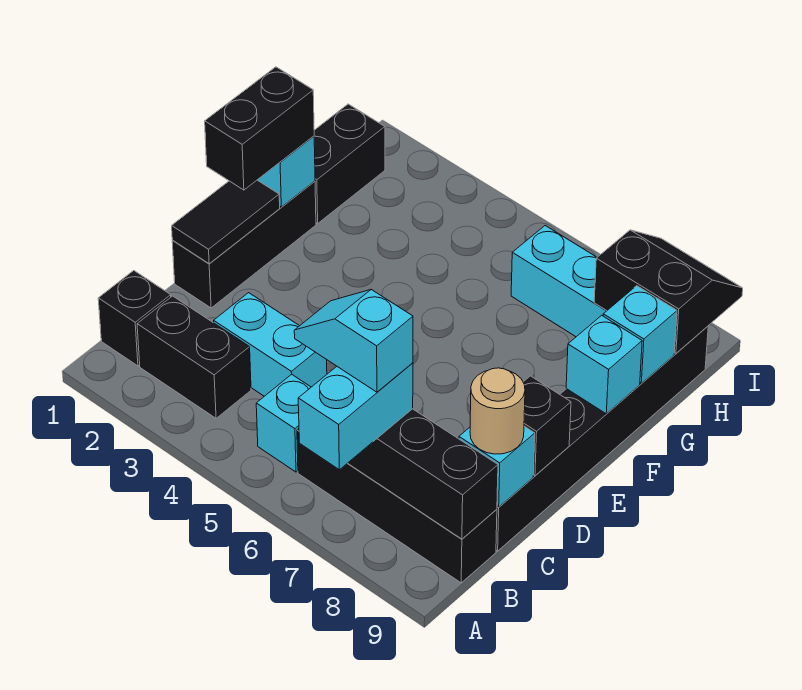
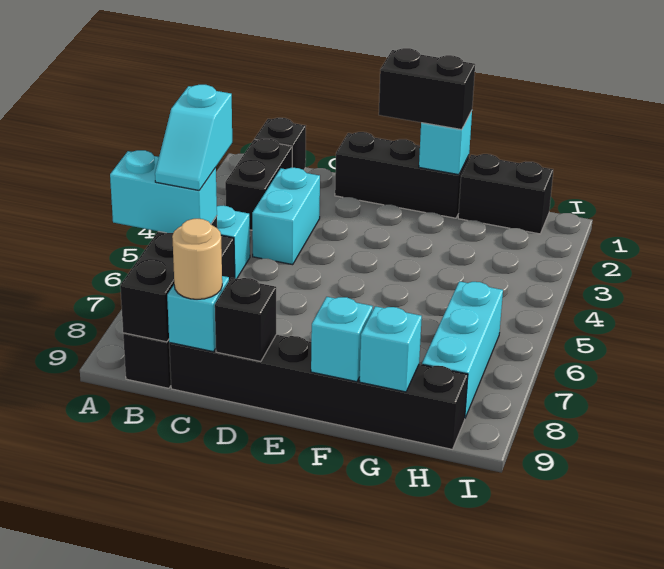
cyan slope B6:B7 level 4 top 7 -> cyan slope B6:B7 level 4 top 6
black tile D1:E1 level 2 -> none
black slope H8:I9 level 2 top H -> none

